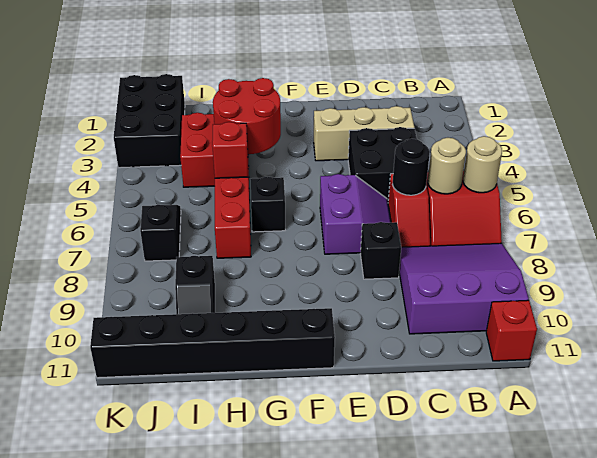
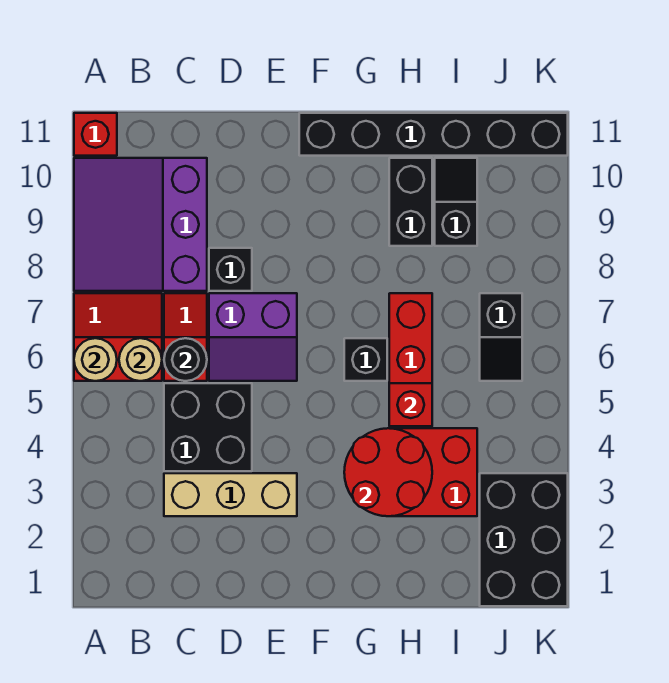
purple slope A8:C10 level 1 top 10 -> purple slope A8:C10 level 1 top C
purple slope D6:E7 level 1 top E -> purple slope D6:E7 level 1 top 7
none -> black brick H9:H10 level 1

